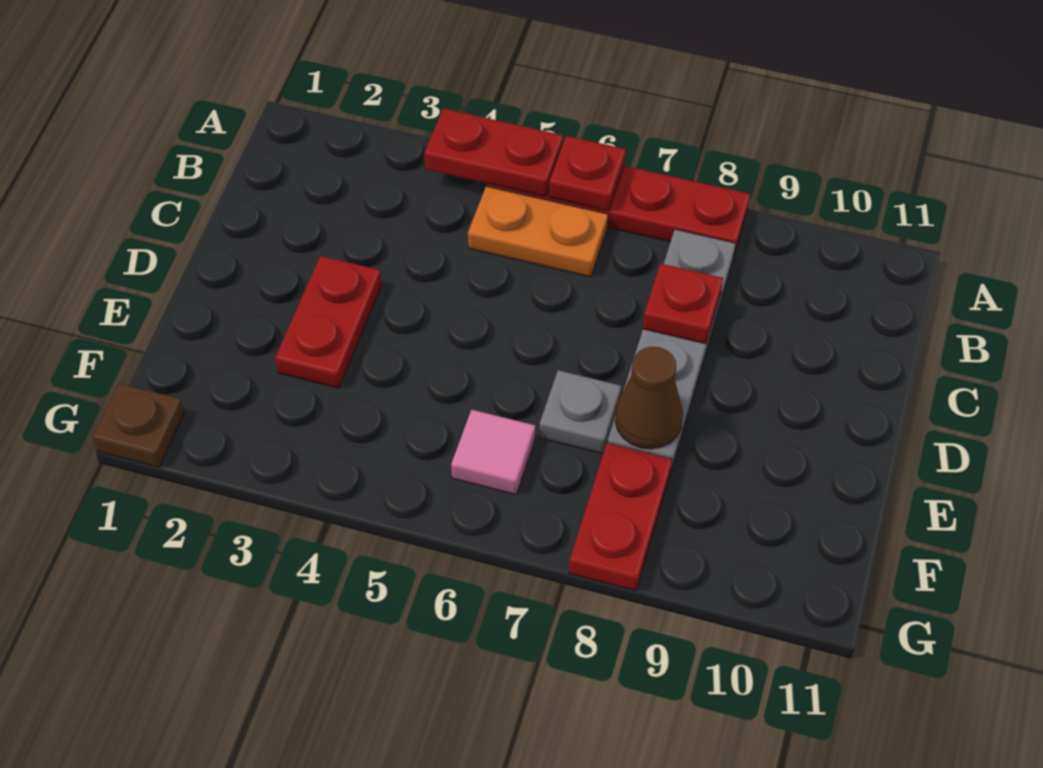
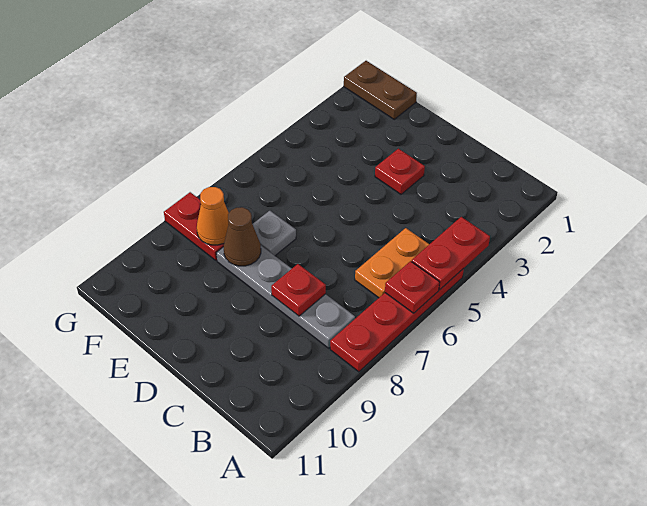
red plate D3:E3 level 1 -> red plate D3 level 1
pink tile F6 level 1 -> none
none -> orange cone F8 level 2
brown plate G1 level 1 -> brown plate F1:G1 level 1

